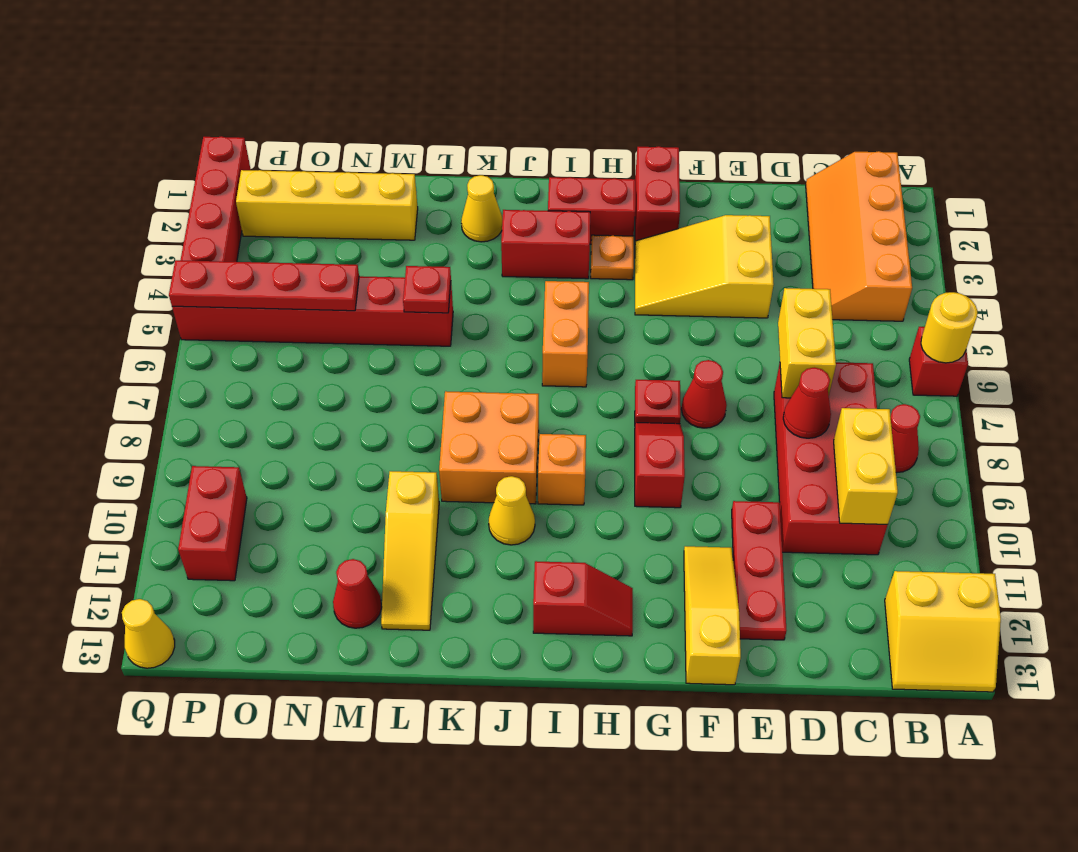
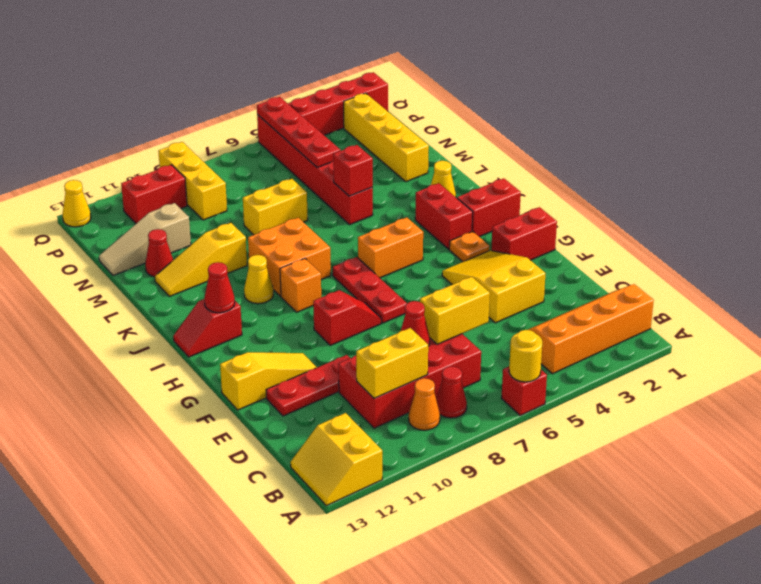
none -> orange cone B9 level 1
red cone F7 level 1 -> red cone I12 level 2
red plate G7 level 1 -> red plate G7:I7 level 1
red brick H2:I2 level 1 -> red brick I1:I2 level 1
red slope H12:I12 level 1 top I -> red slope I12:I13 level 1 top 12
red plate L5 level 2 -> red brick L5 level 2
none -> yellow brick M7:M8 level 1
none -> tan slope N11:N13 level 1 top 11
none -> yellow brick O9:Q9 level 1

